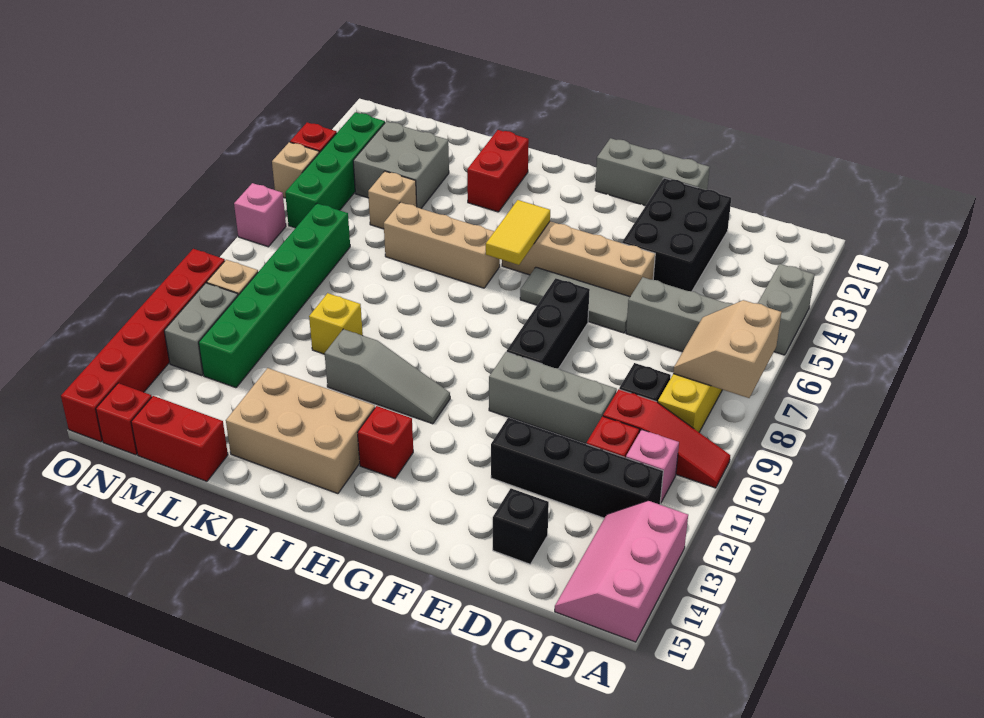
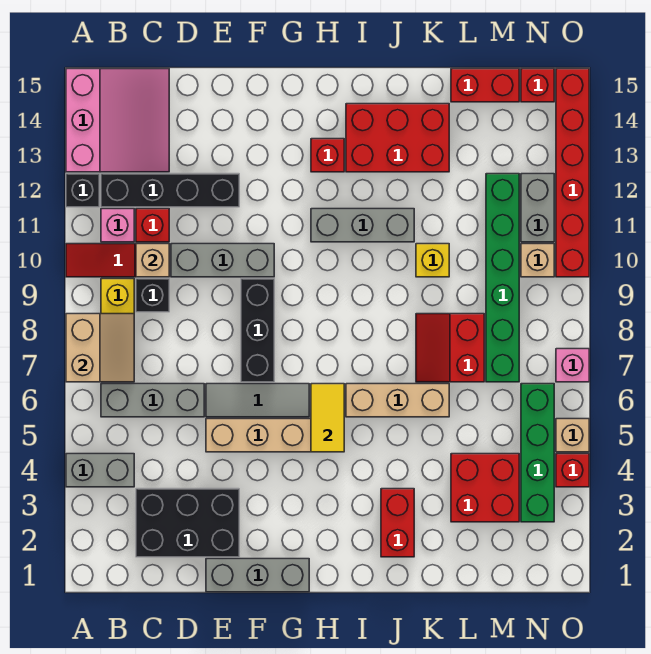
grey brick A4:A5 level 1 -> grey brick A4:B4 level 1
pink slope A13:B15 level 1 top A -> pink slope A13:C15 level 1 top A
black brick D2:E4 level 1 -> black brick C2:E3 level 1
black brick D14 level 1 -> black brick A12 level 1
grey slope H11:J11 level 1 top J -> grey brick H11:J11 level 1
tan brick I13:K14 level 1 -> red brick I13:K14 level 1
none -> red slope K7:L8 level 1 top L
grey brick L3:M4 level 1 -> red brick L3:M4 level 1
tan brick L5 level 1 -> tan brick C10 level 2

